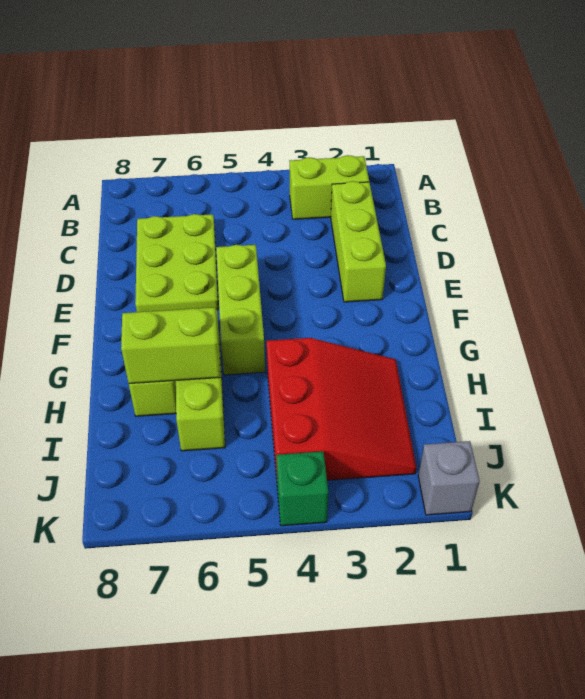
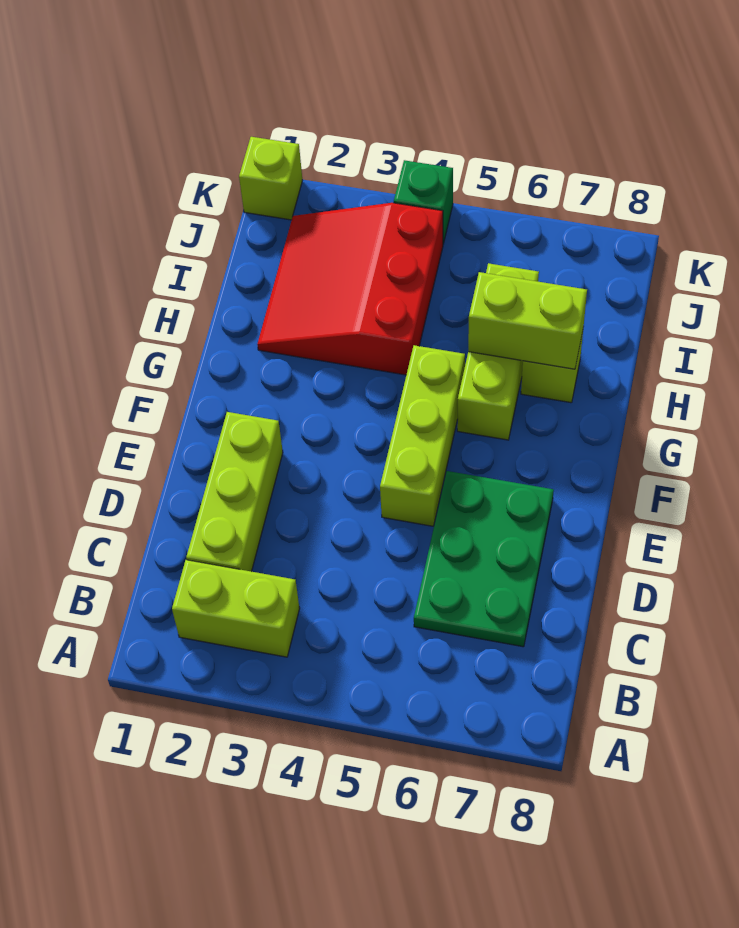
lime plate C6:E7 level 1 -> green plate C6:E7 level 1
grey brick K1 level 1 -> lime brick K1 level 1

